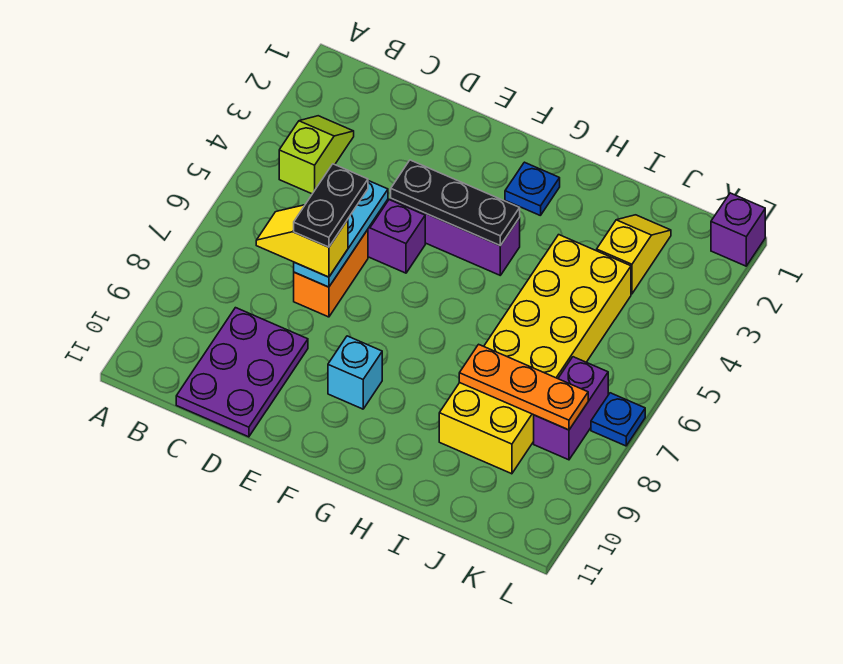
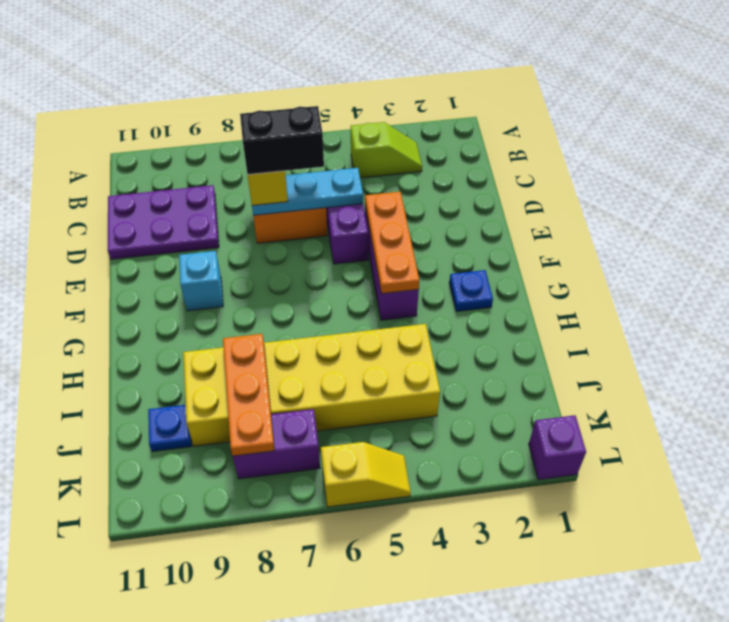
black plate D6:D7 level 4 -> black brick D6:D7 level 4
black plate E4:G4 level 2 -> orange plate E4:G4 level 2
yellow slope J2:J3 level 1 top 3 -> yellow slope L5:L6 level 1 top 6
blue plate L7 level 1 -> blue plate J10 level 1

